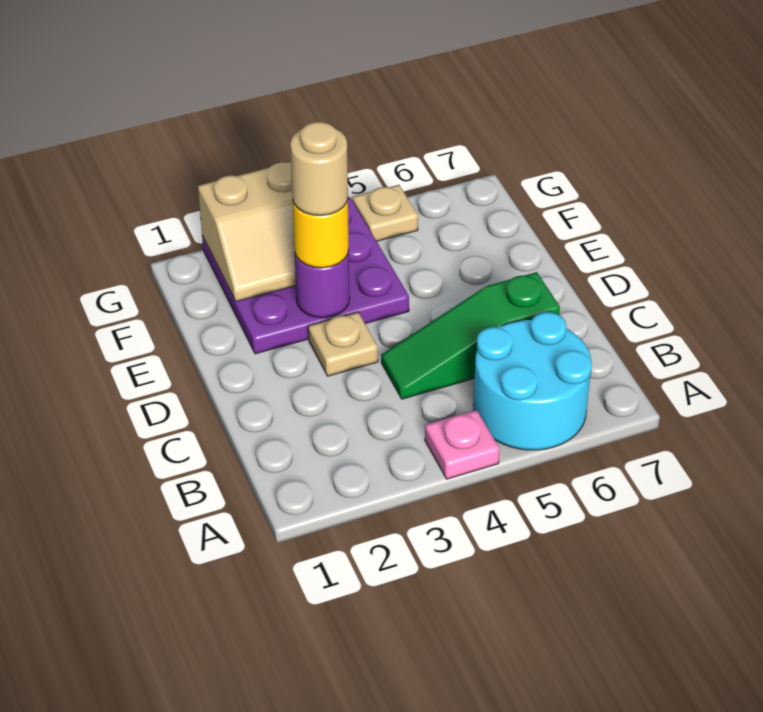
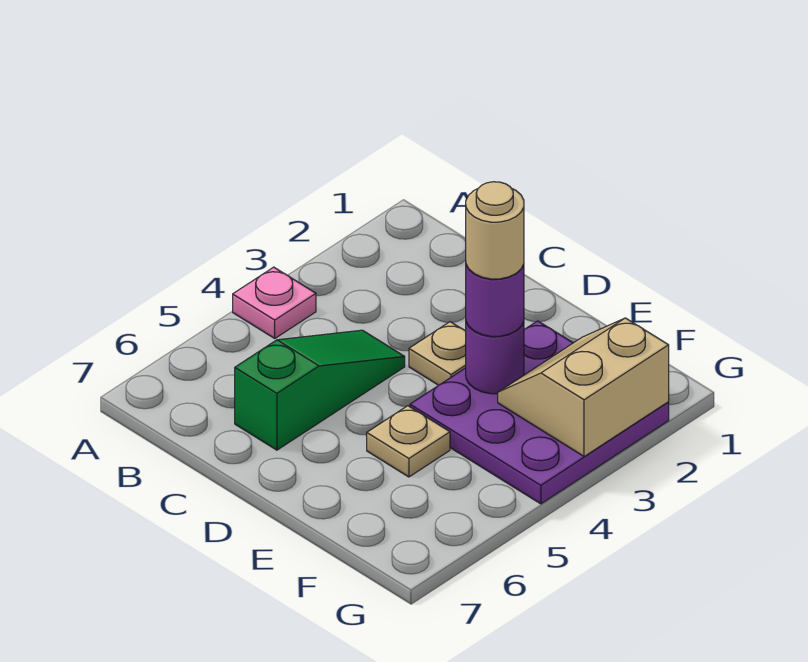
cyan round brick A5:B6 level 1 -> none
yellow round brick E3 level 3 -> purple round brick E3 level 3
tan plate G5 level 1 -> tan plate E5 level 1

